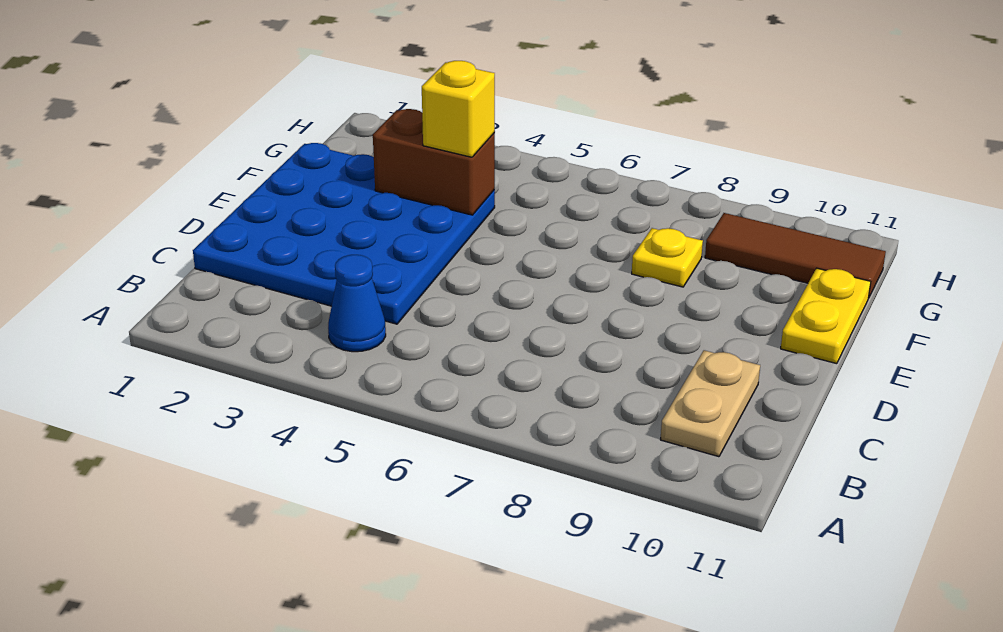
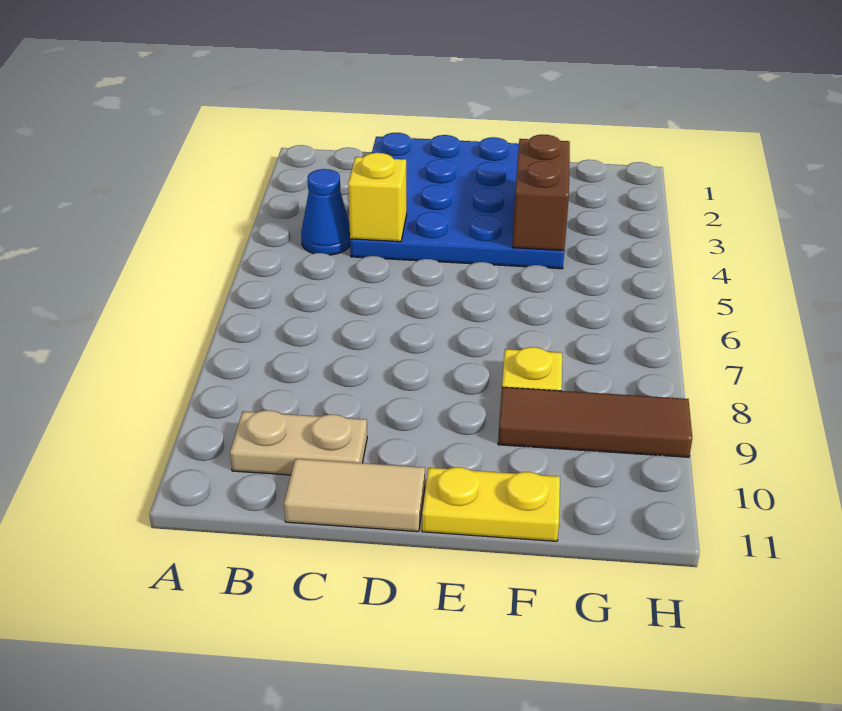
none -> tan tile C11:D11 level 1
yellow brick F4 level 3 -> yellow brick C4 level 2
brown tile G9:G11 level 1 -> brown tile F9:H9 level 1

